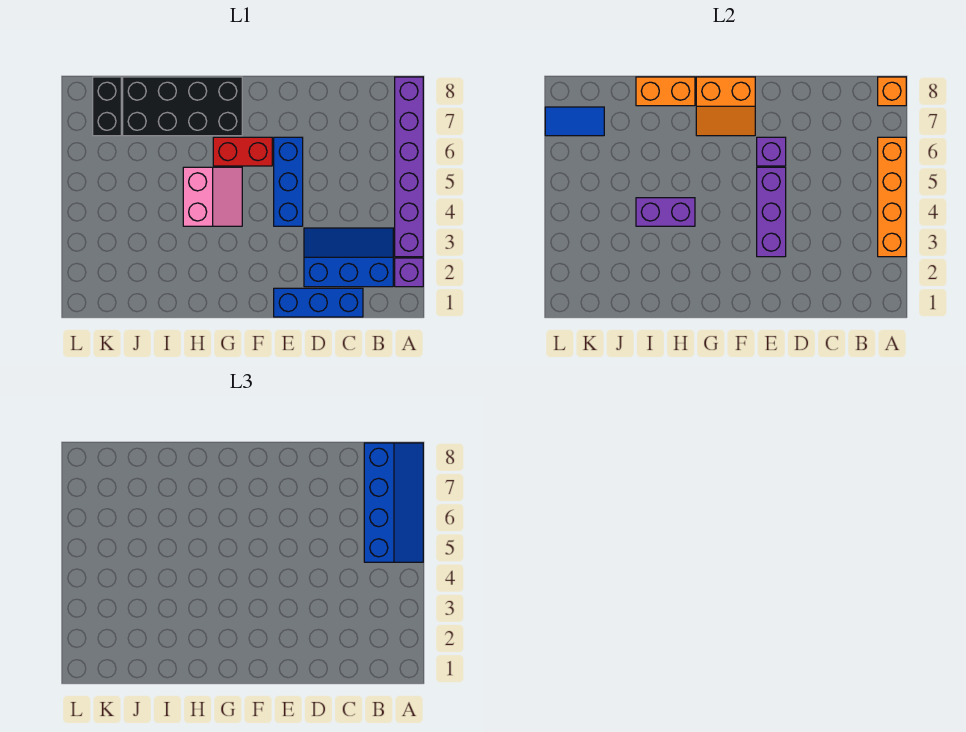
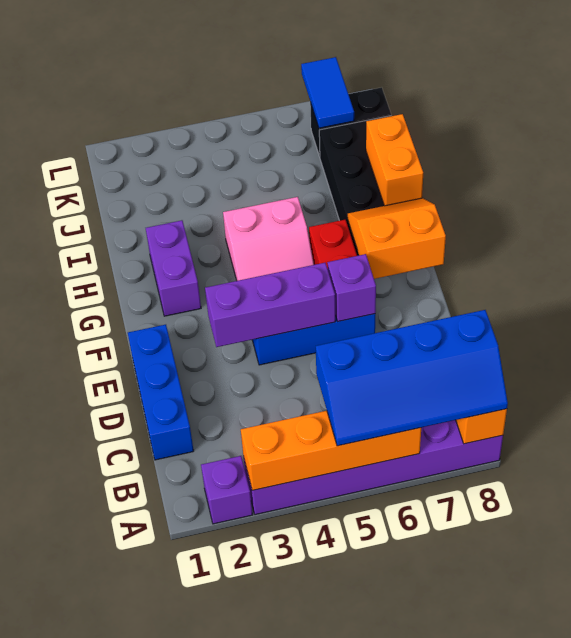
blue slope B2:D3 level 1 top 2 -> none
orange slope F7:G8 level 2 top 8 -> orange slope F7:G8 level 2 top F
purple brick H4:I4 level 2 -> purple brick G2:H2 level 1

